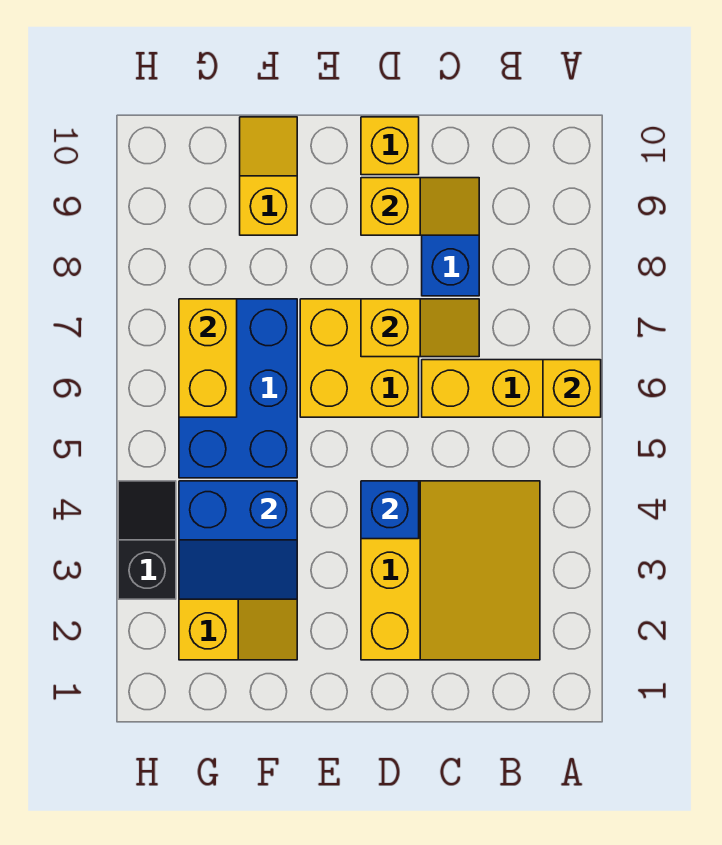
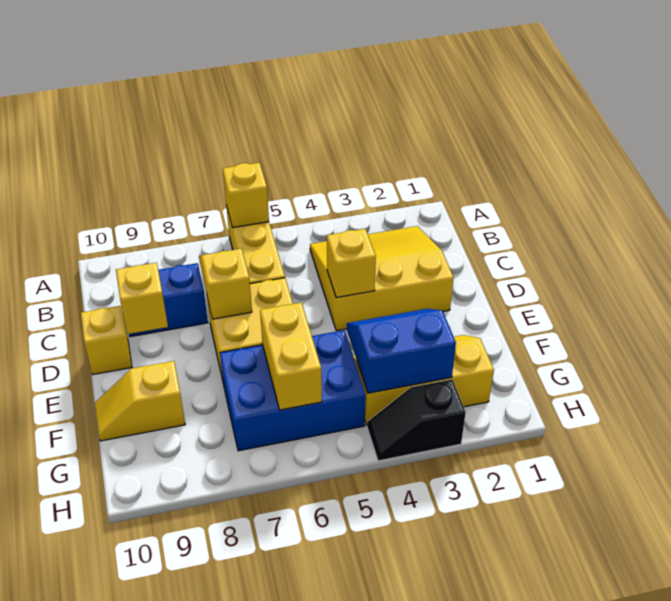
blue brick D4 level 2 -> yellow brick D4 level 2
blue slope F3:G4 level 2 top 4 -> blue slope F3:G4 level 2 top G
yellow brick G6:G7 level 2 -> yellow brick F6:G6 level 2

